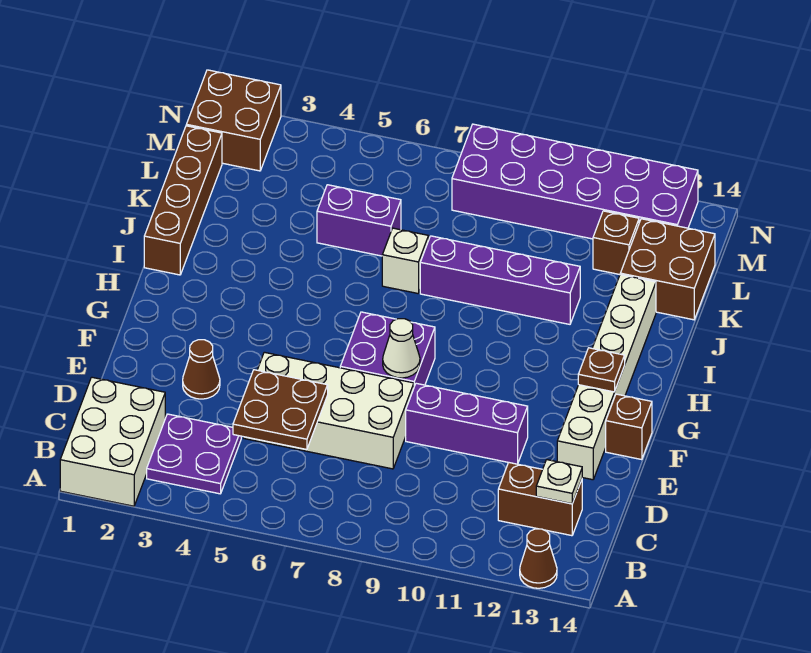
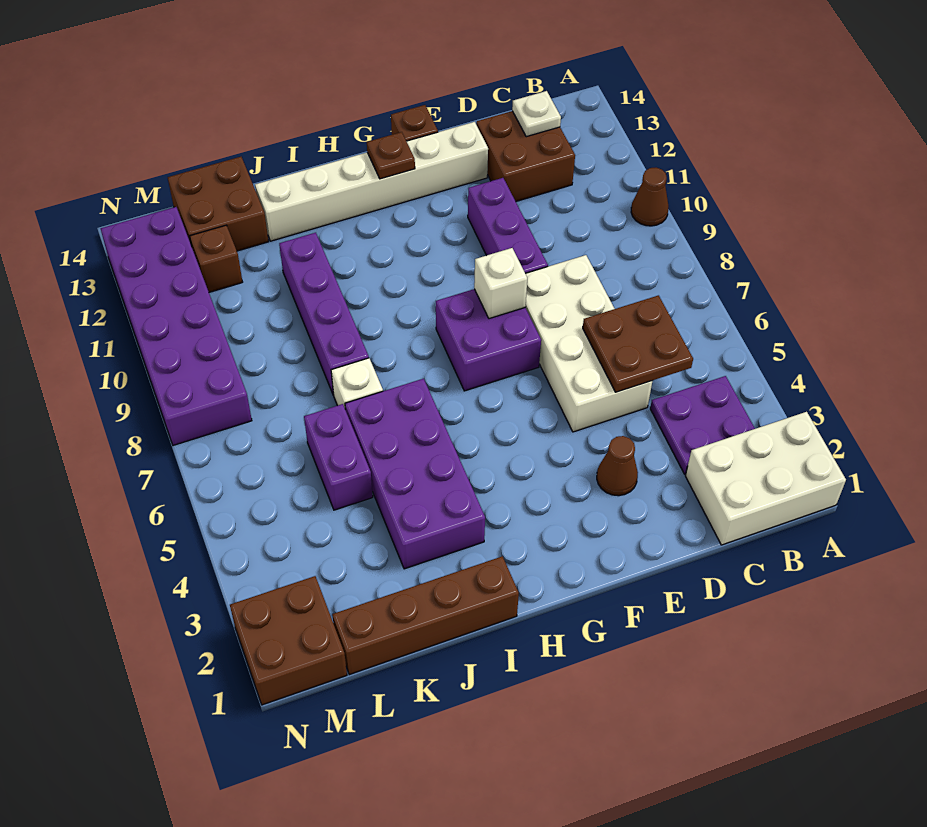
brown cone A13 level 1 -> brown cone A10 level 1
brown brick C12:C13 level 1 -> brown brick C12:D13 level 1
white cone F8 level 2 -> white brick F8 level 2
none -> purple brick I3:J6 level 1

